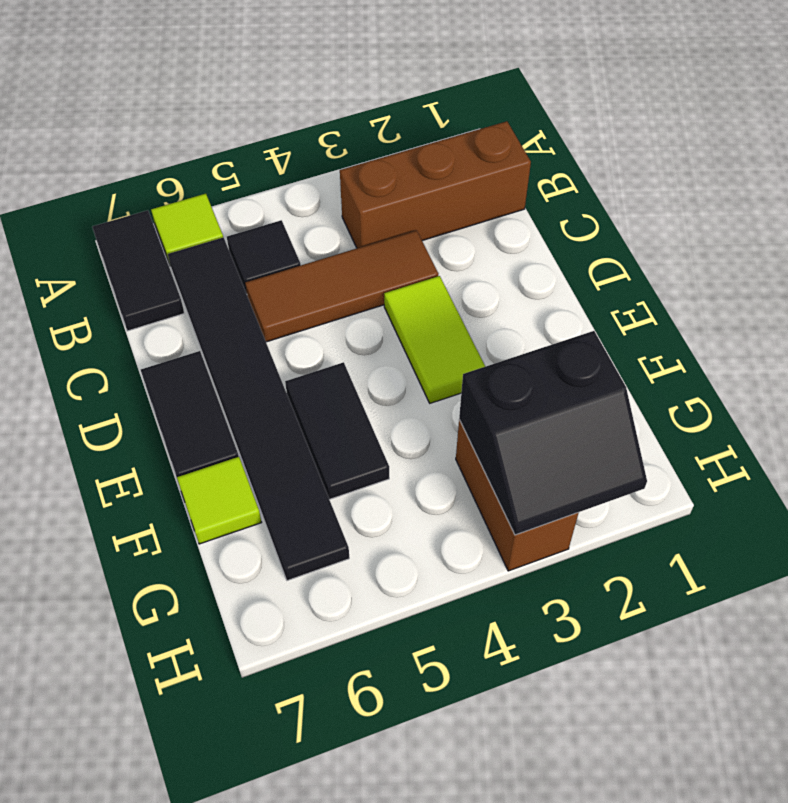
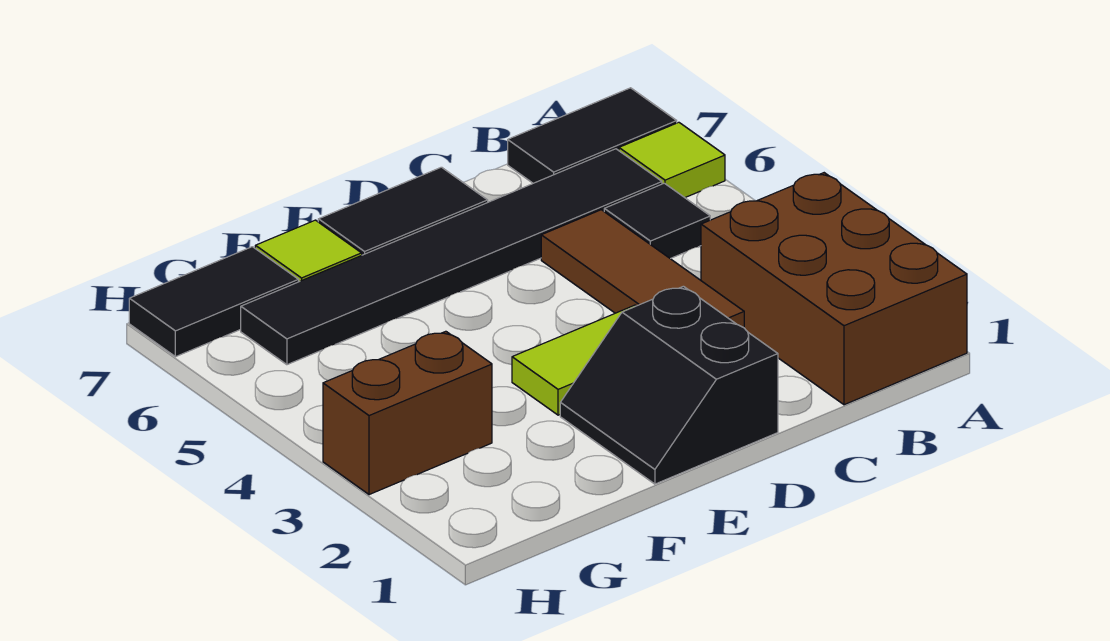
brown brick B1:B3 level 1 -> brown brick A1:B3 level 1
black tile E5:F5 level 1 -> black tile G7:H7 level 1
black slope G2:H3 level 2 top G -> black slope D1:E2 level 1 top D

